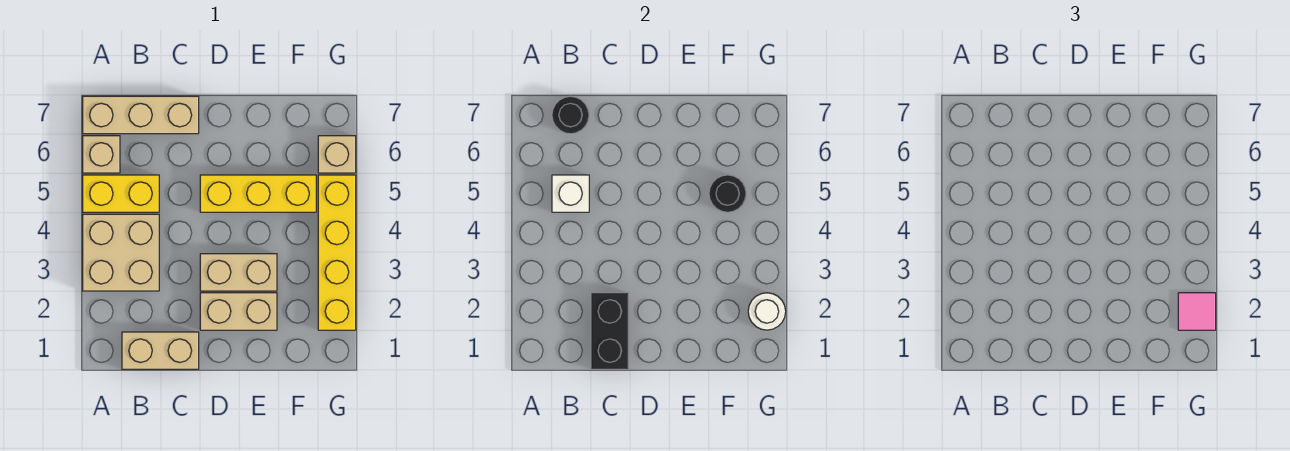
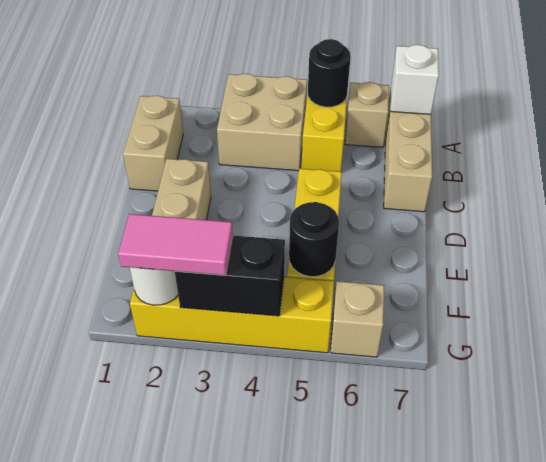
white brick B5 level 2 -> white brick A7 level 2
black round brick B7 level 2 -> black round brick A5 level 2
black brick C1:C2 level 2 -> black brick G3:G4 level 2
tan brick D3:E3 level 1 -> none
pink tile G2 level 3 -> pink tile G2:G3 level 3

